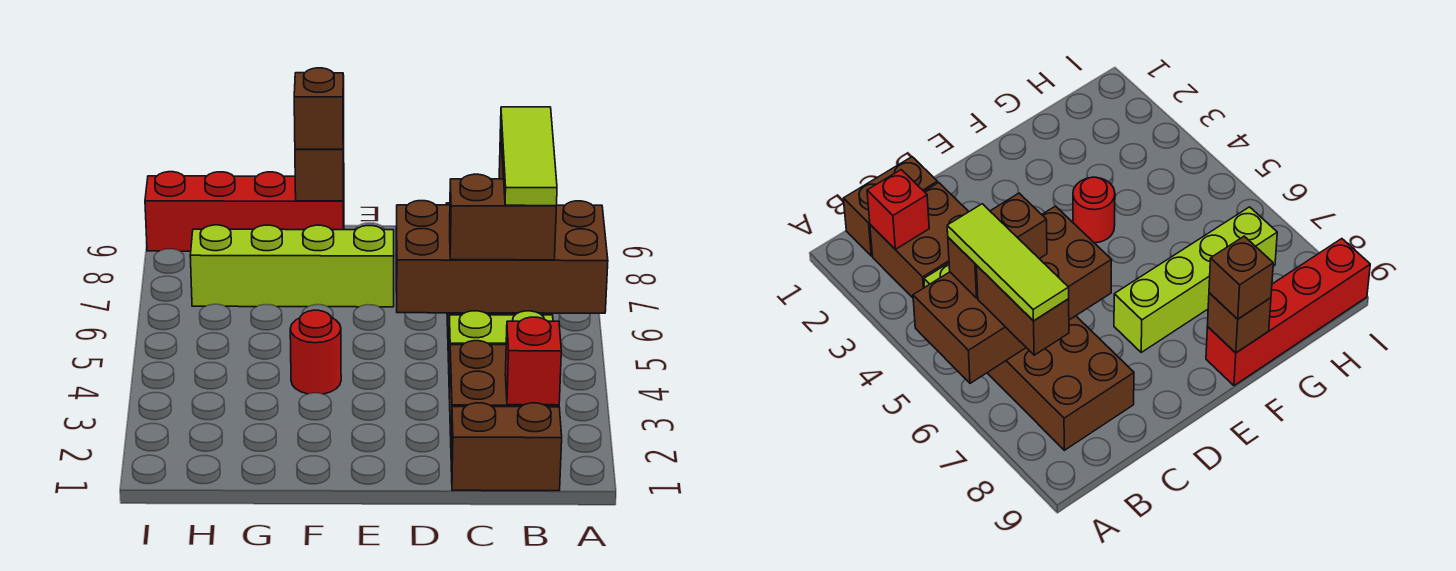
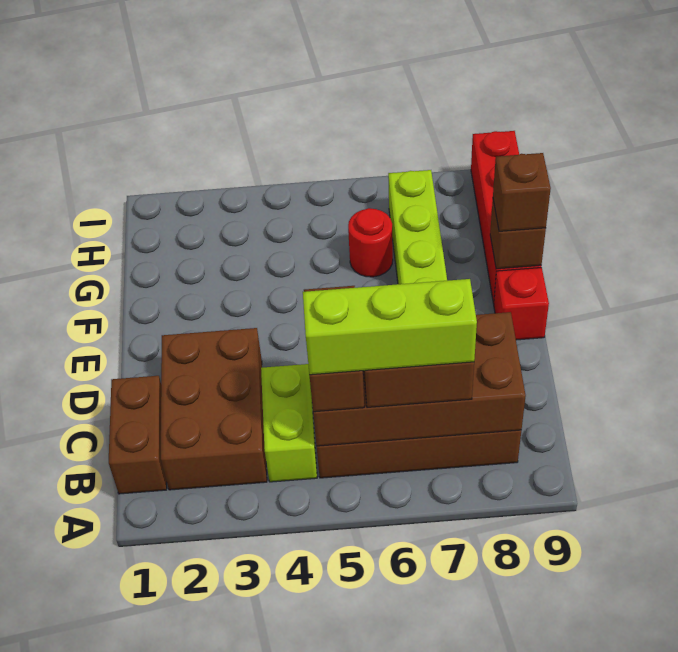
brown brick A5:D6 level 2 -> brown brick B5:C8 level 2
brown brick B2:C3 level 1 -> brown brick B2:D3 level 1
red brick B2 level 2 -> red brick E9 level 1
lime tile B5:B7 level 4 -> lime brick B5:B7 level 4
red round brick F4 level 1 -> red round brick G6 level 1

